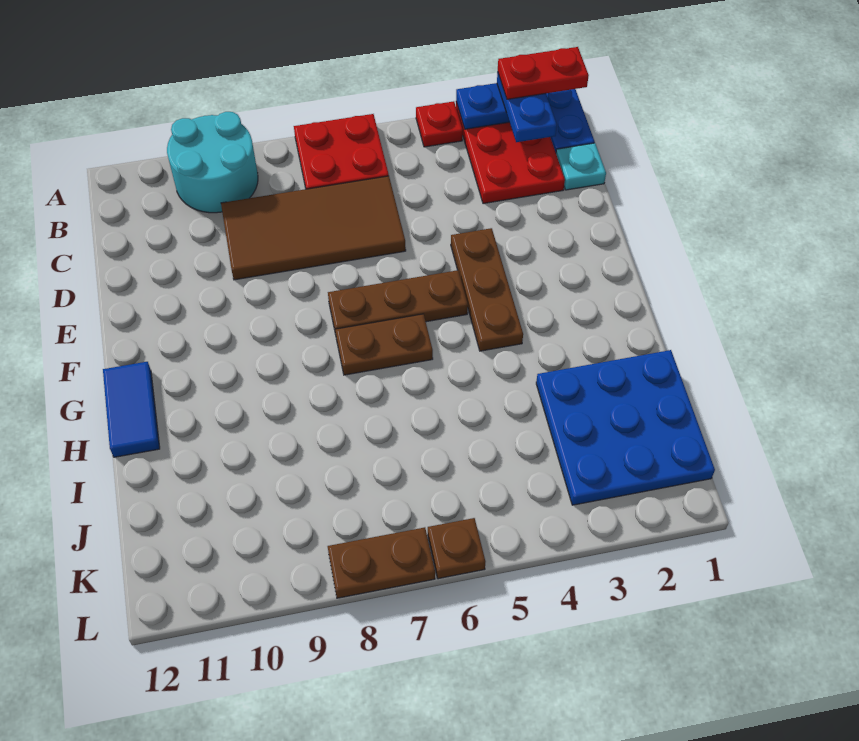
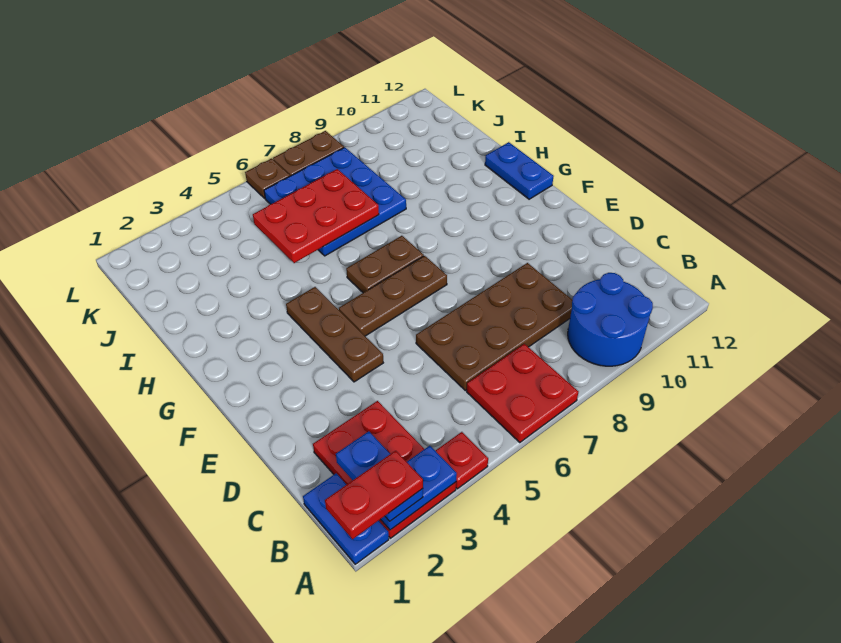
cyan round brick A9:B10 level 1 -> blue round brick A9:B10 level 1
cyan plate C1 level 1 -> none
brown tile C6:D9 level 1 -> brown plate C6:D9 level 1
blue tile G12:H12 level 1 -> blue plate G12:H12 level 1
blue plate I1:K3 level 1 -> blue plate I6:K8 level 1
none -> red plate I5:J7 level 2

